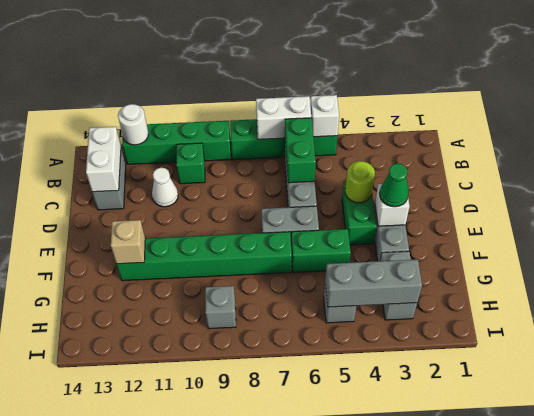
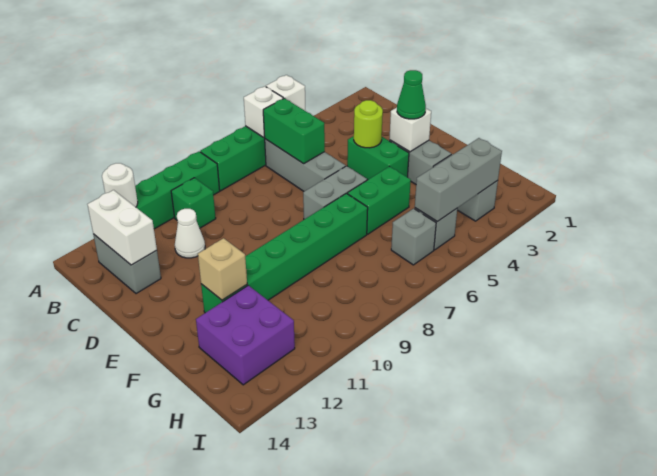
white brick A6:A7 level 2 -> white brick A6 level 2
none -> purple brick G12:H13 level 1
grey brick H9 level 1 -> grey brick H6 level 1

